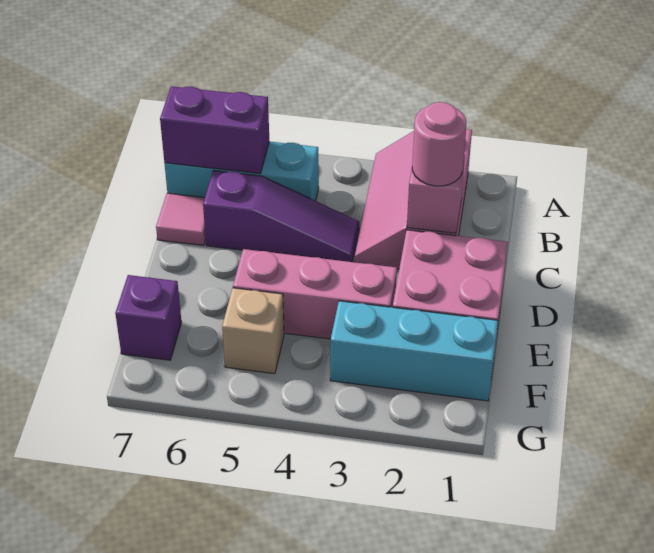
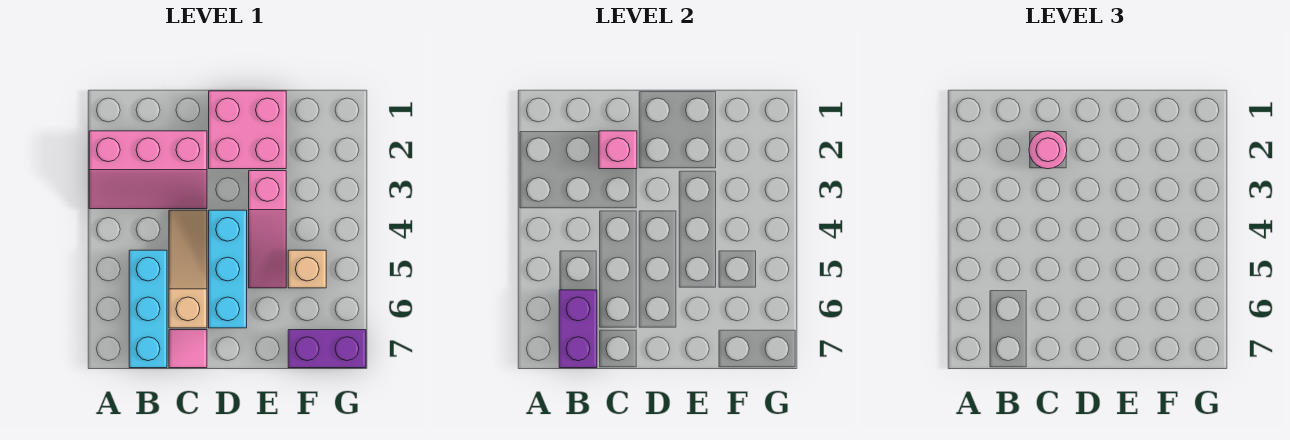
purple slope C4:C6 level 1 top 6 -> tan slope C4:C6 level 1 top 6
pink brick E3:E5 level 1 -> pink slope E3:E5 level 1 top 3
cyan brick F1:F3 level 1 -> cyan brick D4:D6 level 1
purple brick F7 level 1 -> purple brick F7:G7 level 1

